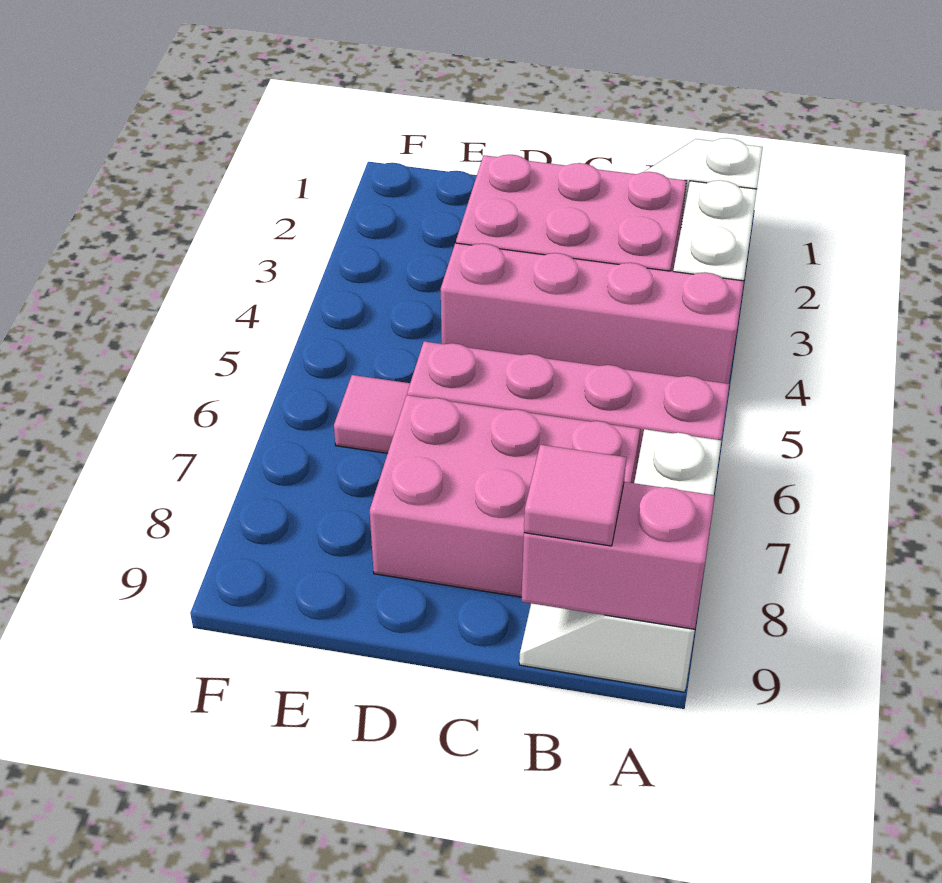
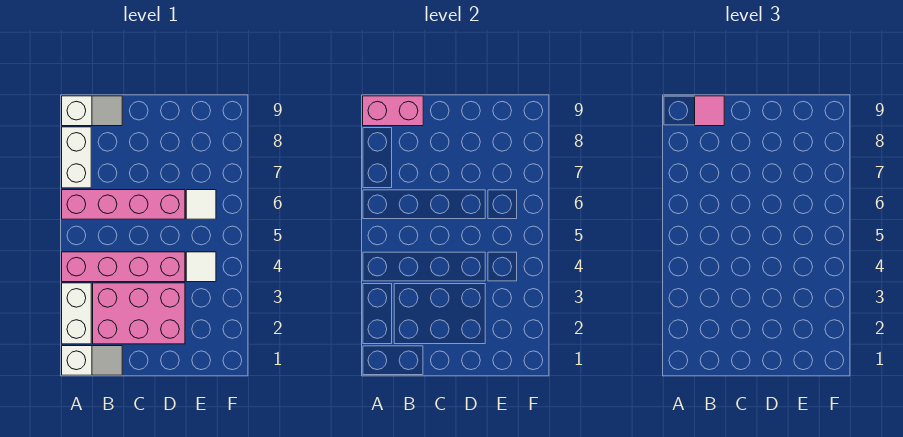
pink brick B7:D8 level 1 -> none
none -> white tile E4 level 1
pink tile E6 level 1 -> white tile E6 level 1

